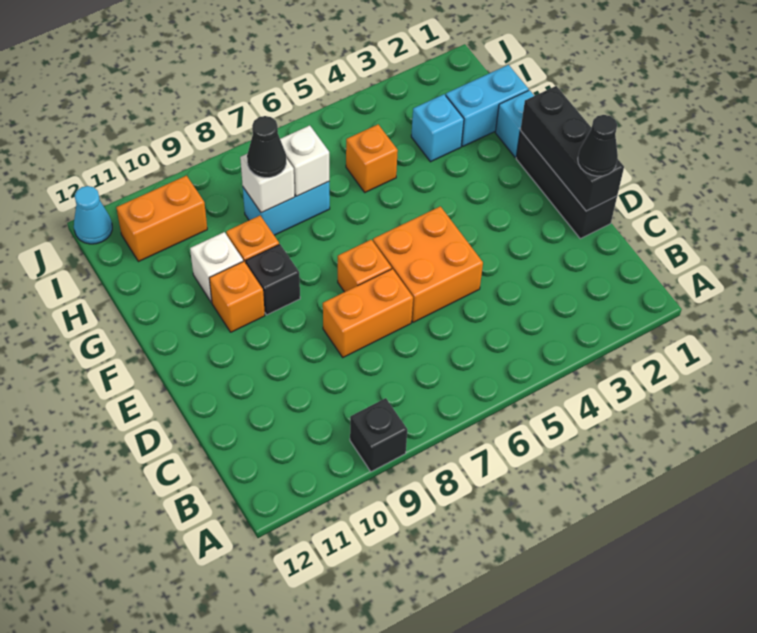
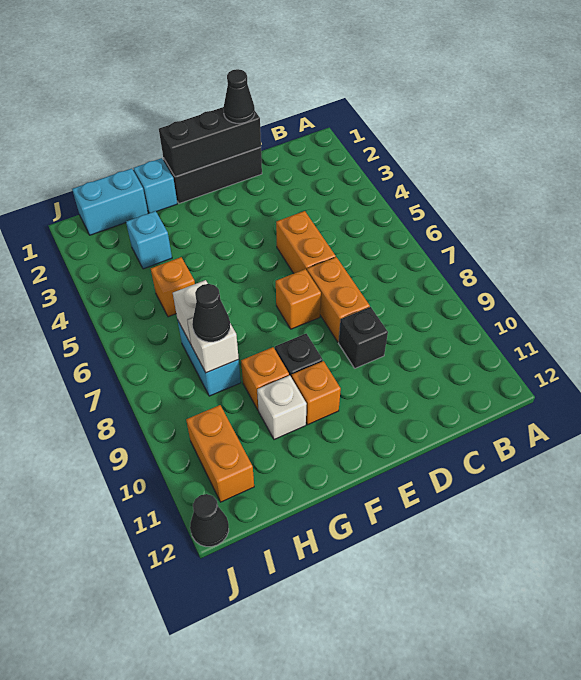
black brick A9 level 1 -> black brick D9 level 1
orange brick D5:E6 level 1 -> orange brick D5:D6 level 1
cyan brick H1:H2 level 1 -> cyan brick H1:I1 level 1
cyan cone J12 level 1 -> black cone J12 level 1

